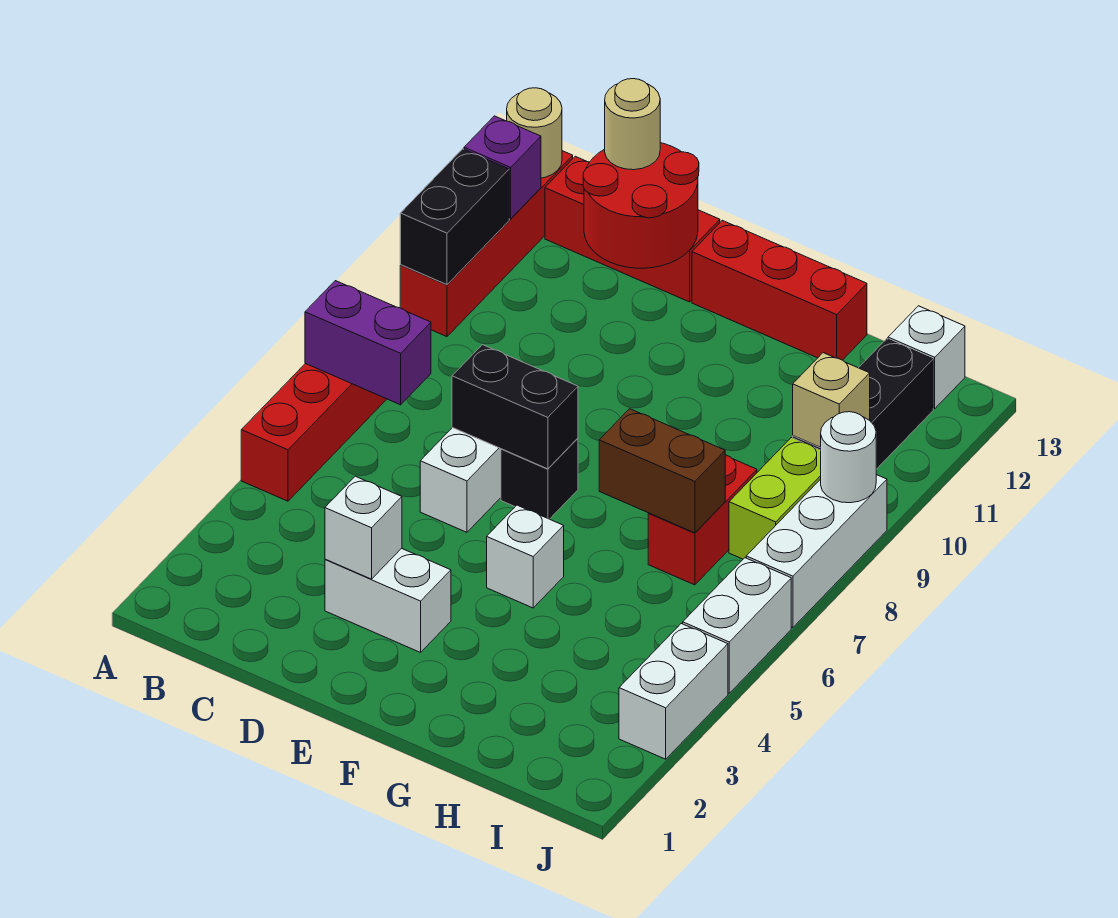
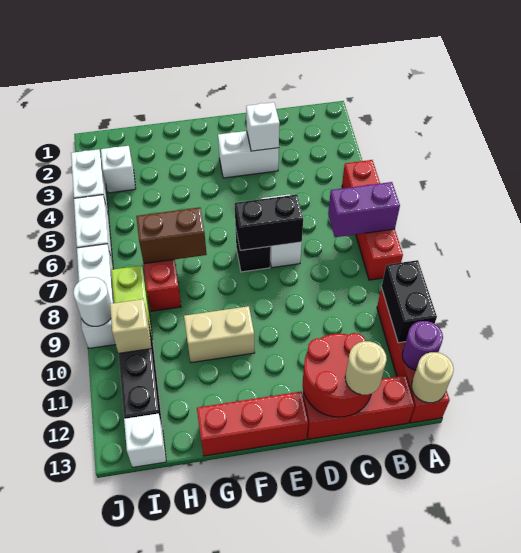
purple brick A12 level 2 -> purple round brick A12 level 2
white brick F5 level 1 -> white brick I3 level 1
none -> tan brick F10:G10 level 1

